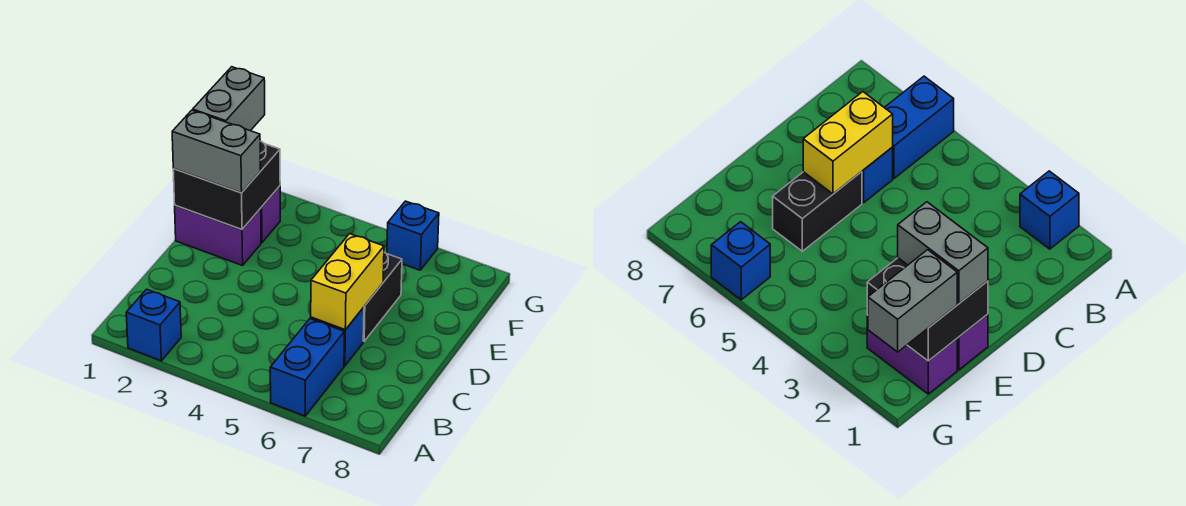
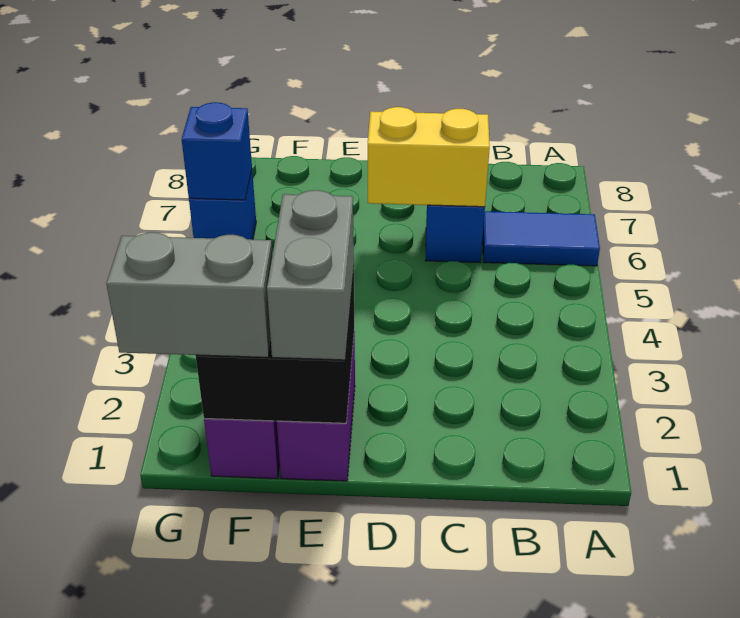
blue brick A2 level 1 -> blue brick G6 level 2
blue brick A6:B6 level 1 -> blue tile A6:B6 level 1
black brick D6:E6 level 1 -> none

